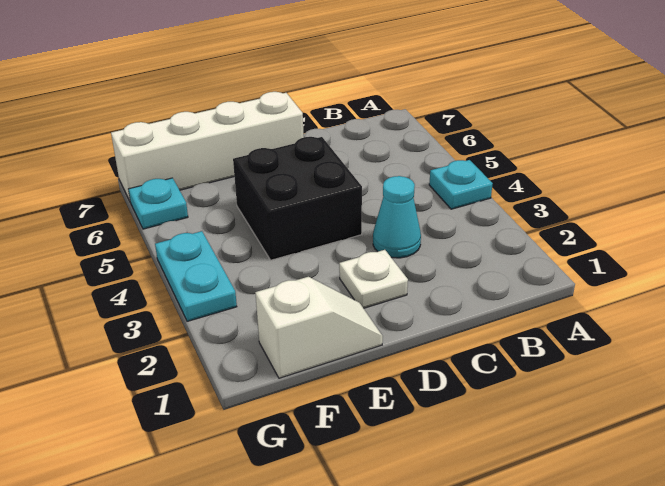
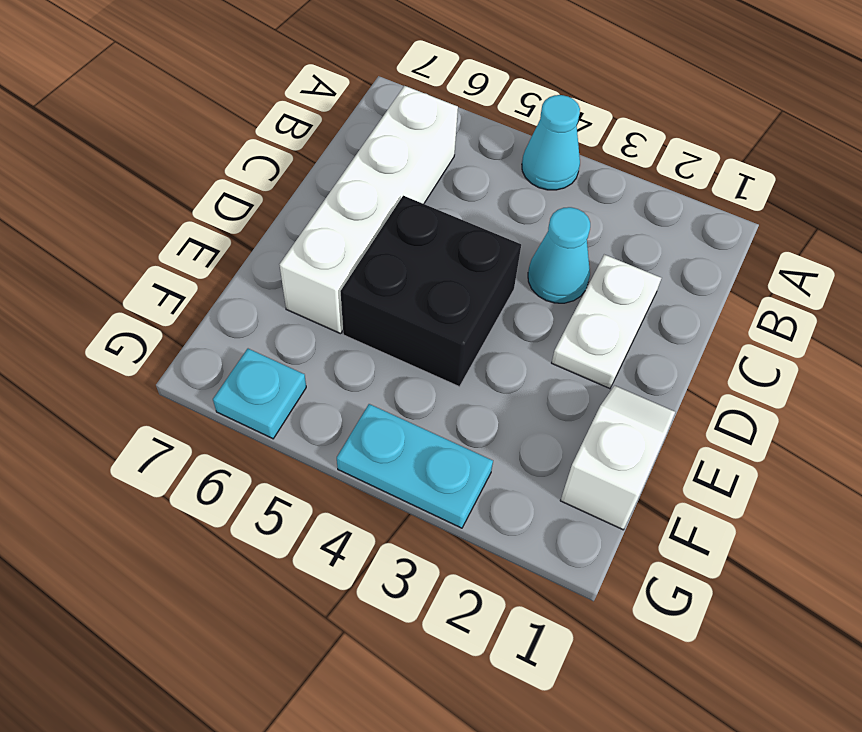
cyan plate A4 level 1 -> cyan cone A4 level 1
white plate D2 level 1 -> white plate C2:D2 level 1
white brick D7:G7 level 1 -> white brick B6:E6 level 1

